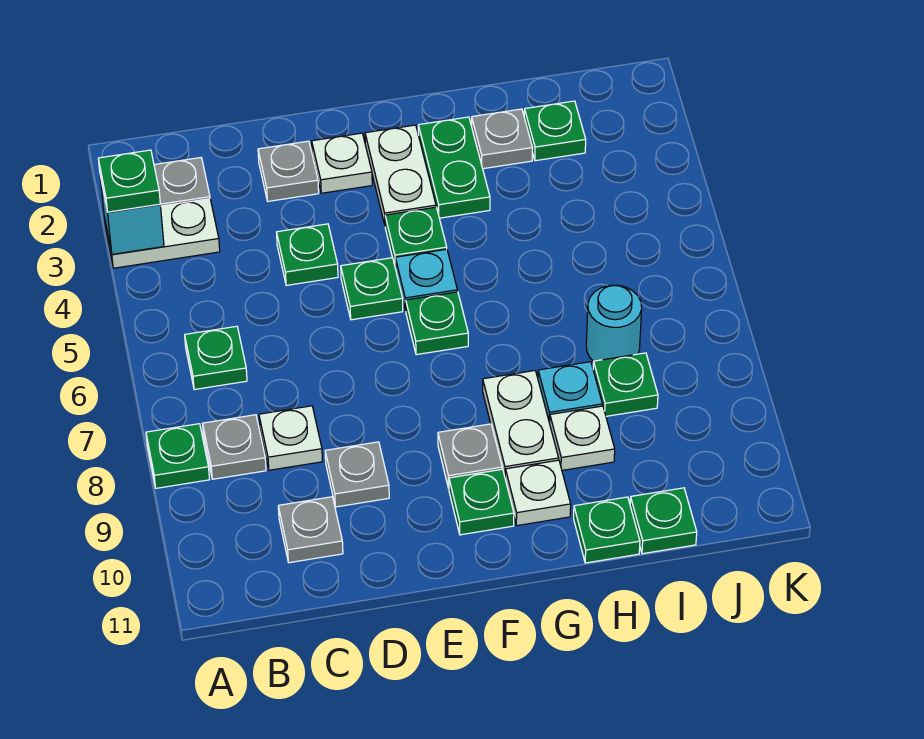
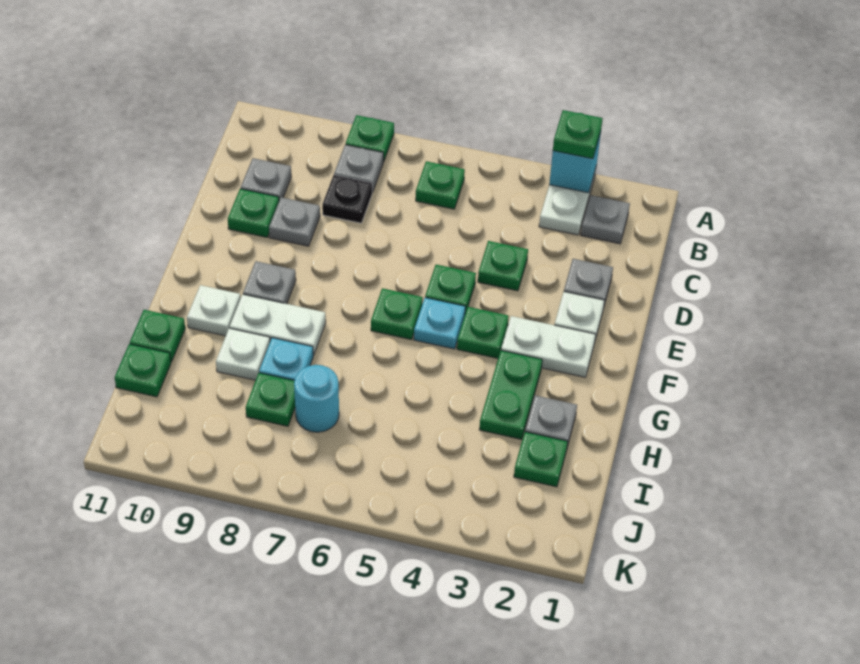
white plate C8 level 1 -> black plate C8 level 1
green plate F10 level 1 -> green plate D10 level 1
green plate G2:G3 level 1 -> green plate G3:H3 level 1

